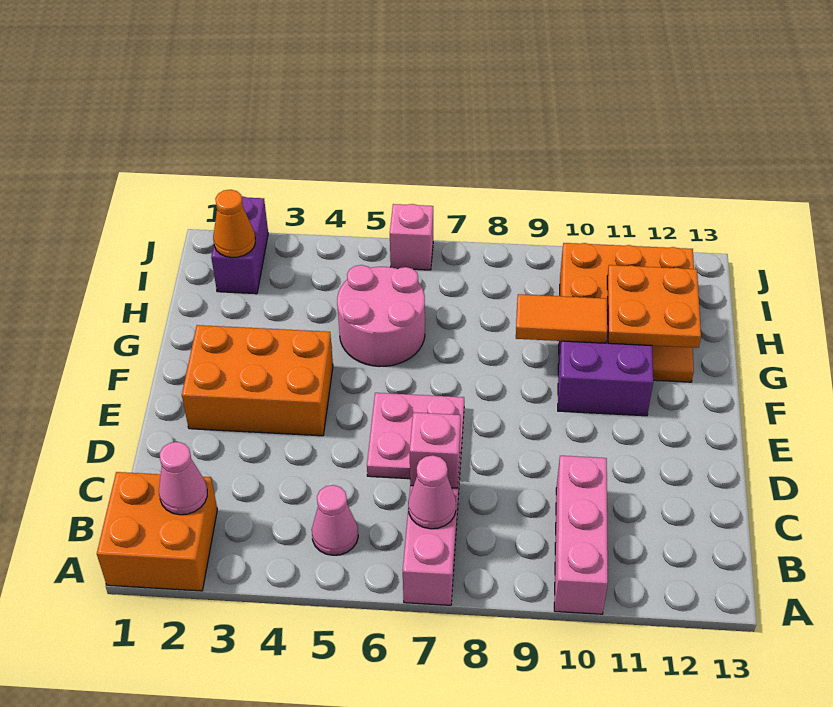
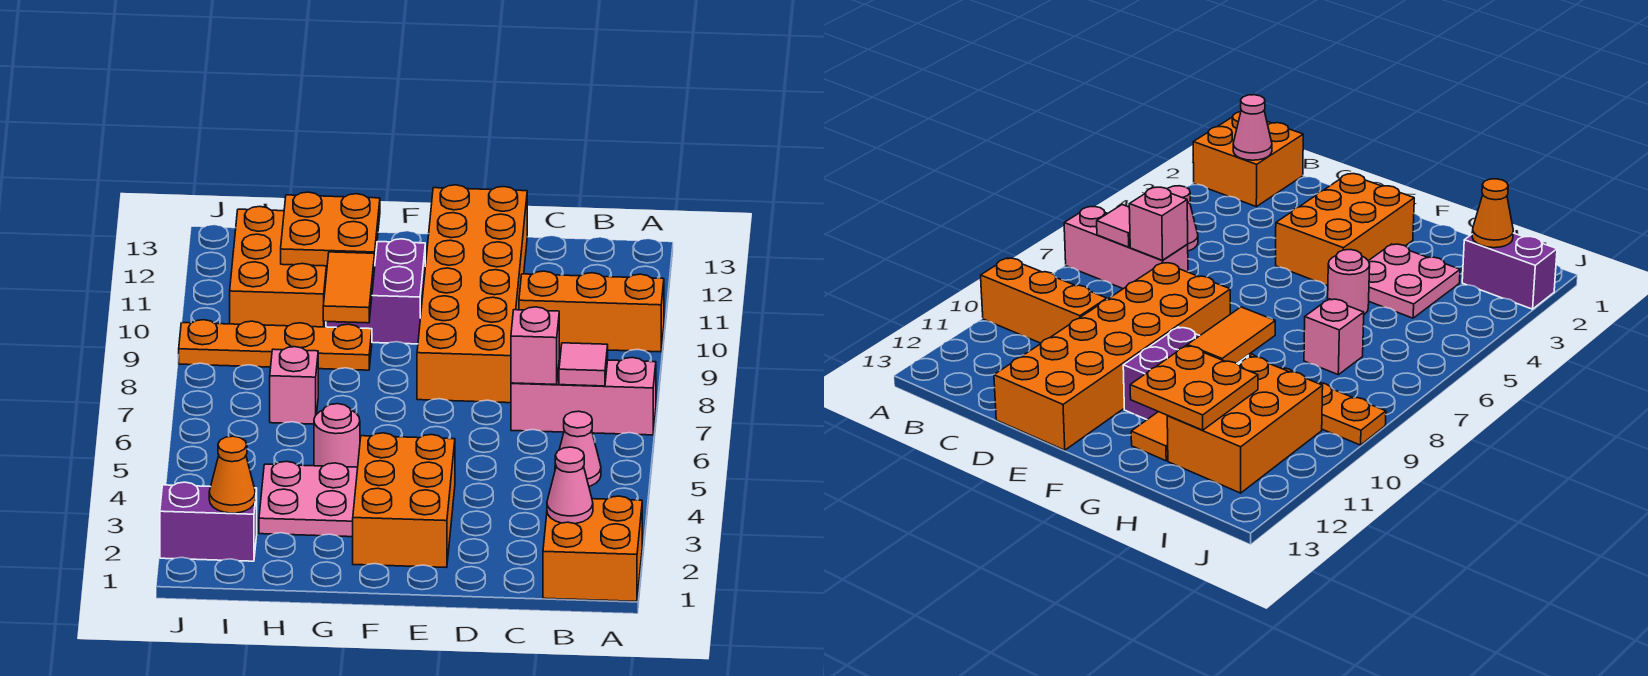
pink brick A10:C10 level 1 -> orange brick A10:C10 level 1
pink cone B7 level 2 -> pink tile B7 level 2
pink plate D6:E7 level 1 -> pink plate G3:H4 level 1
none -> orange brick D8:E13 level 1
pink round brick G5:H6 level 1 -> pink round brick G5 level 1
none -> orange plate G9:J9 level 1
pink brick J6 level 1 -> pink brick H7 level 1

